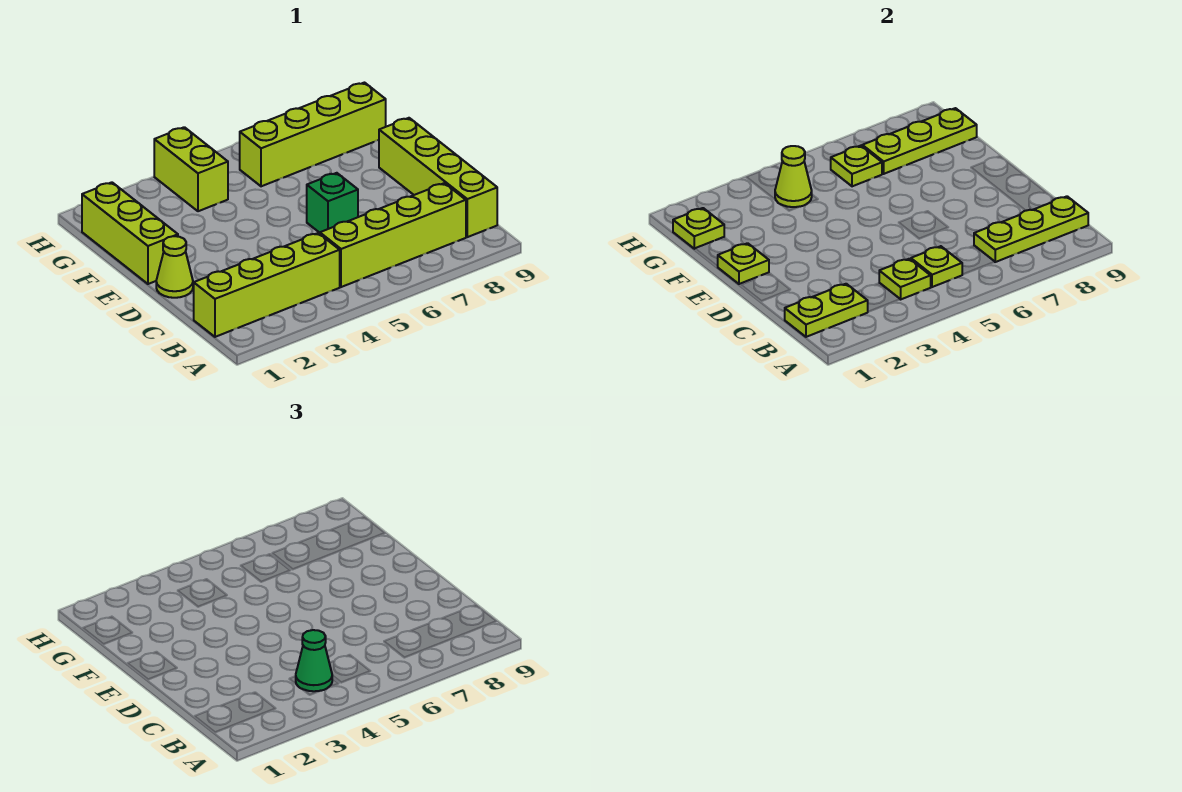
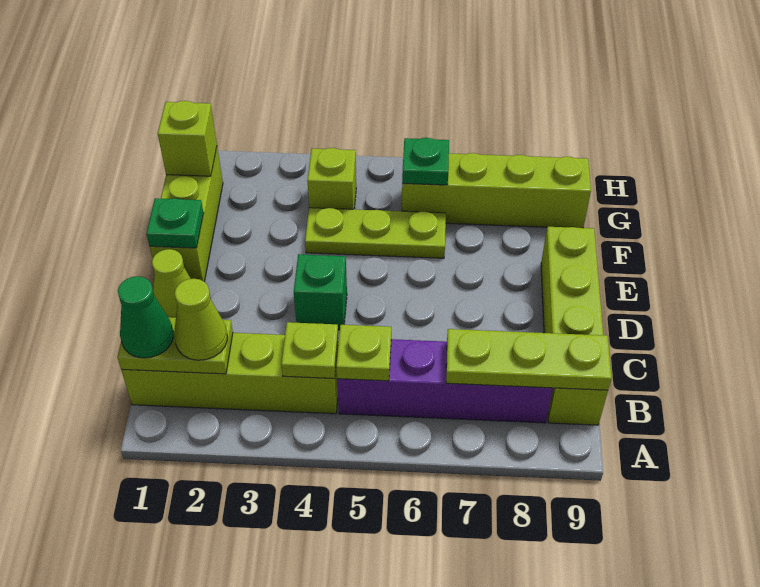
green cone B4 level 3 -> green cone B1 level 3
lime brick B5:B8 level 1 -> purple brick B5:B8 level 1
green brick D6 level 1 -> green brick D4 level 1
lime plate E1 level 2 -> green plate E1 level 2
lime plate G1 level 2 -> lime brick G1 level 2
lime brick G4:H4 level 1 -> lime brick G4 level 1
lime cone G4 level 2 -> lime cone B2 level 3
lime plate G6 level 2 -> green plate G6 level 2
lime plate G7:G9 level 2 -> lime plate F4:F6 level 1

